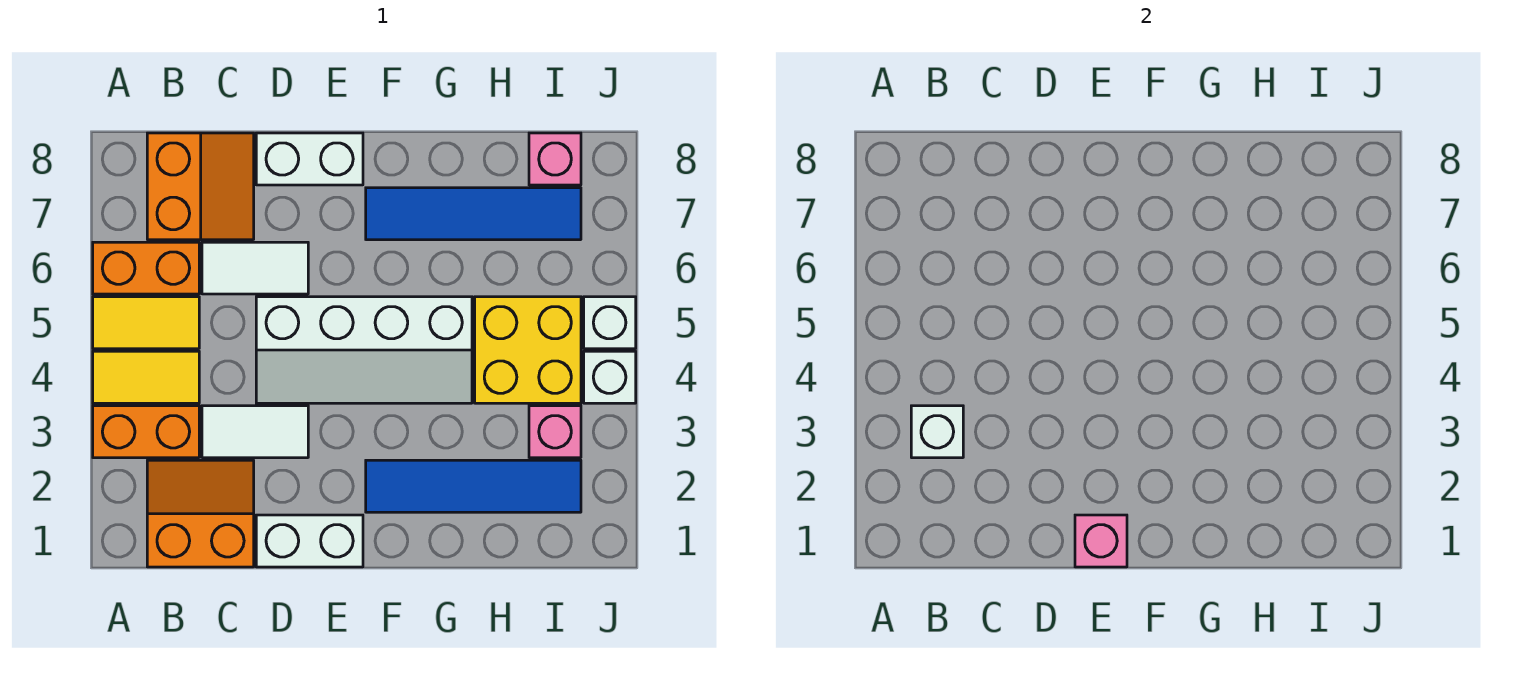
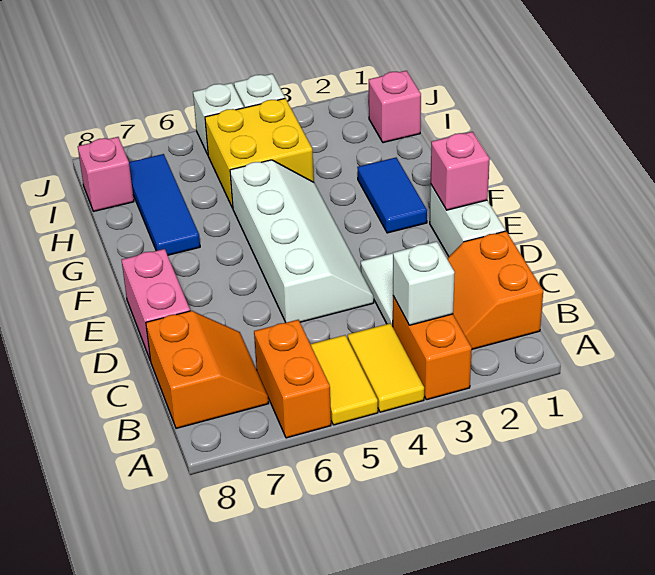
orange slope B7:C8 level 1 top B -> orange slope B7:C8 level 1 top 8
white tile C6:D6 level 1 -> none
white brick D8:E8 level 1 -> pink brick D8:E8 level 1
blue tile F2:I2 level 1 -> blue tile F2:G2 level 1
blue tile F7:I7 level 1 -> blue tile G7:I7 level 1
pink brick I3 level 1 -> pink brick I1 level 1

